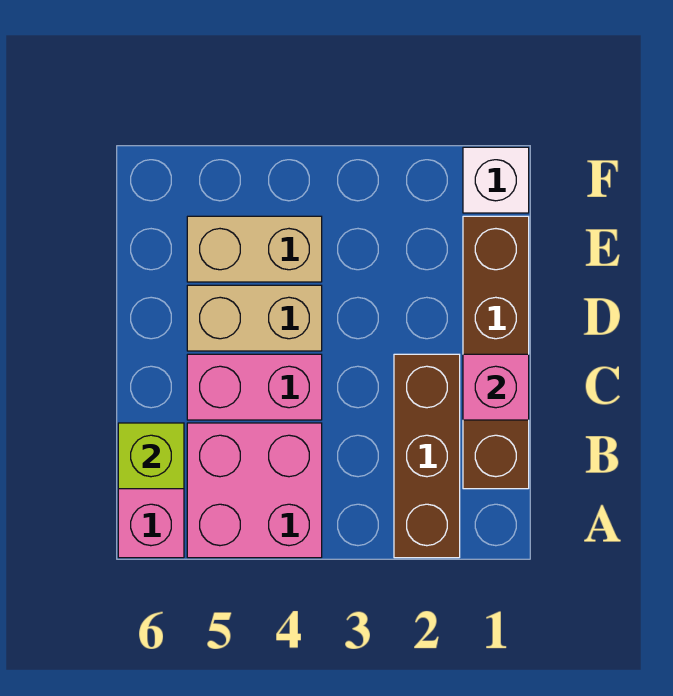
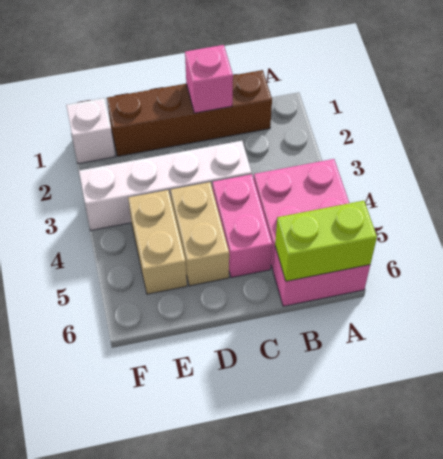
brown brick A2:C2 level 1 -> none
lime brick B6 level 2 -> lime brick A6:B6 level 2
none -> white brick C3:F3 level 1

